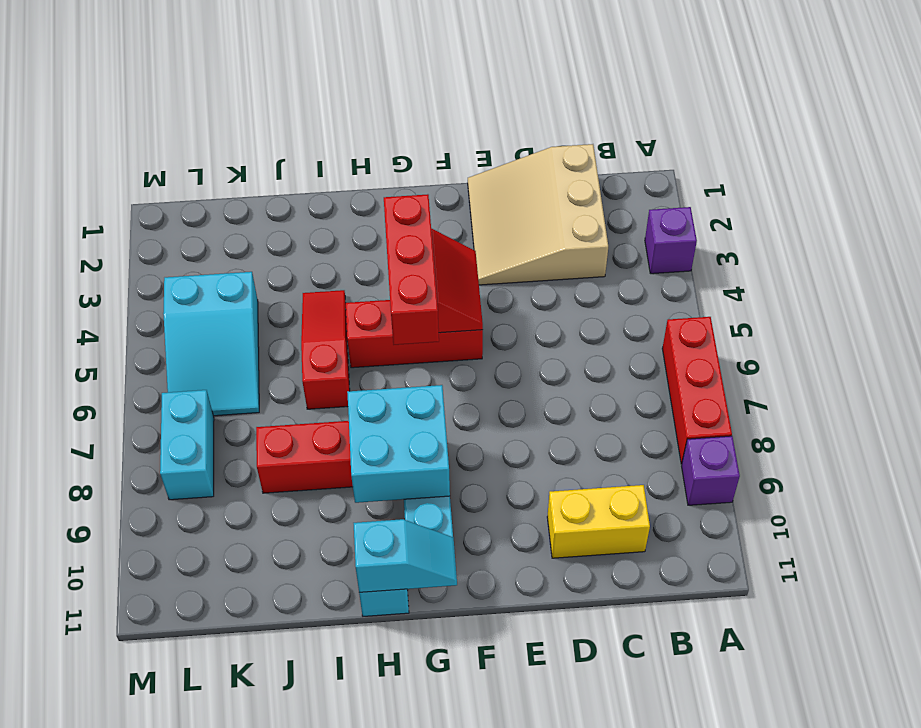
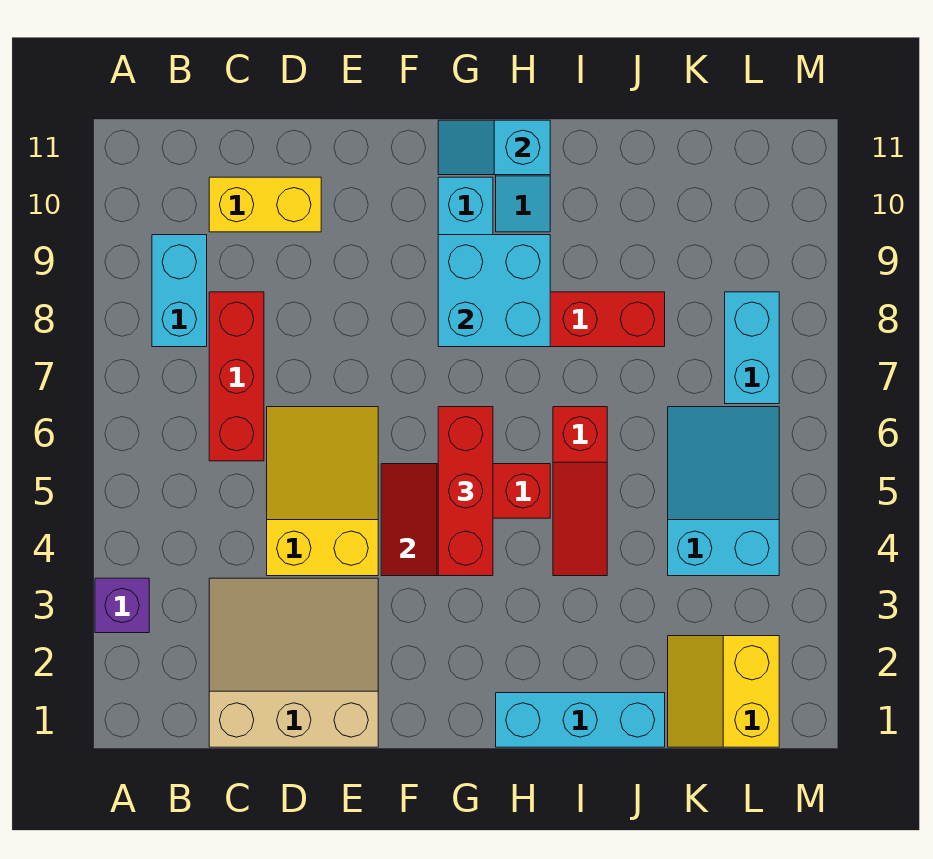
red brick A6:A8 level 1 -> red brick C6:C8 level 1
purple brick A9 level 1 -> none
none -> cyan brick B8:B9 level 1
tan slope C1:E3 level 1 top C -> tan slope C1:E3 level 1 top 1
none -> yellow slope D4:E6 level 1 top 4
none -> cyan brick H1:J1 level 1
none -> yellow slope K1:L2 level 1 top L

